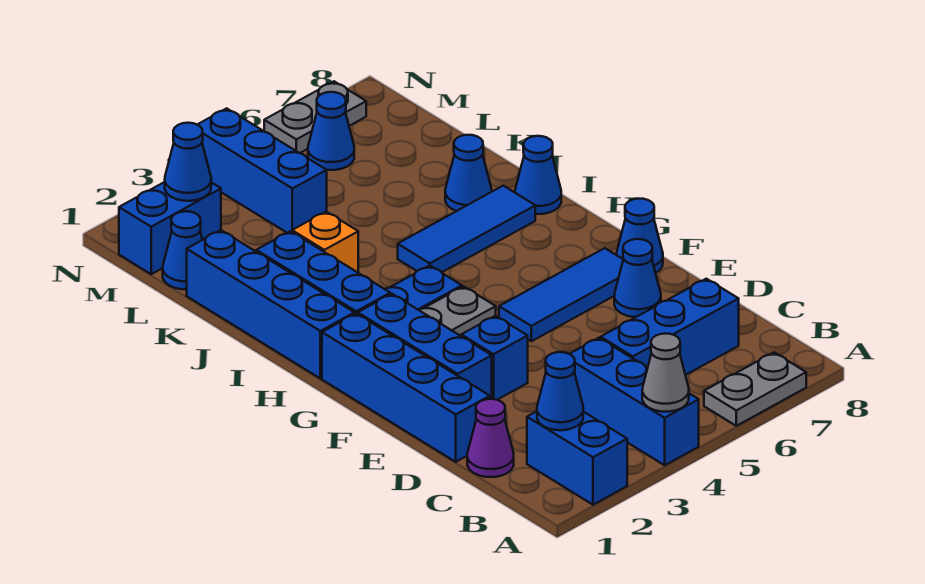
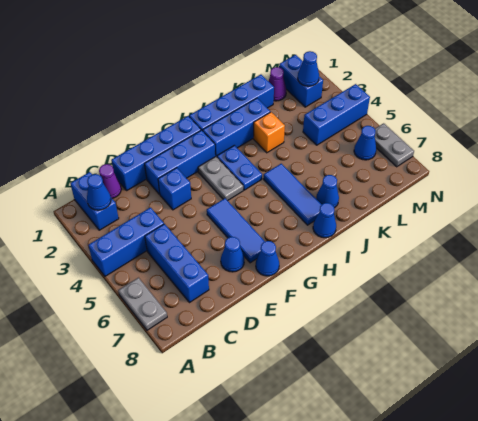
blue brick A2:B2 level 1 -> blue brick B1:B2 level 1
grey cone A4 level 2 -> none
blue cone L1 level 1 -> purple cone L1 level 1

